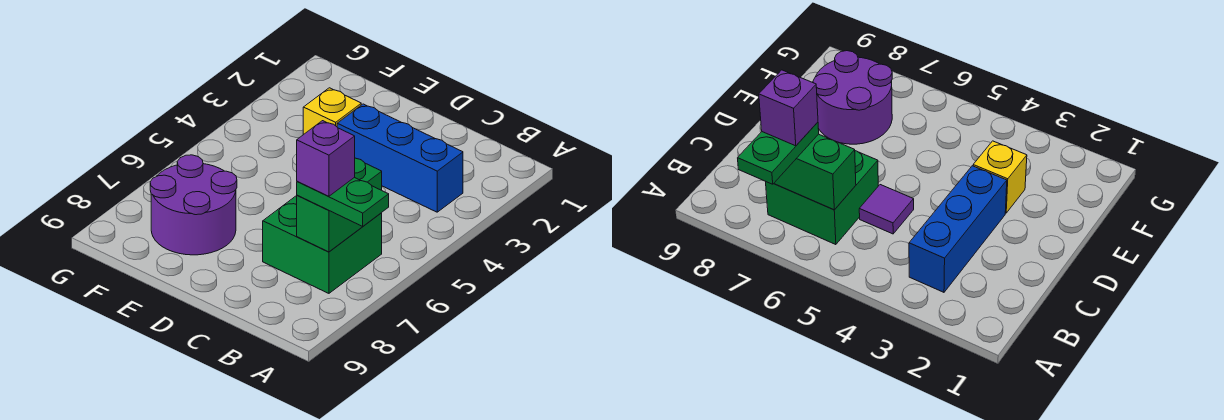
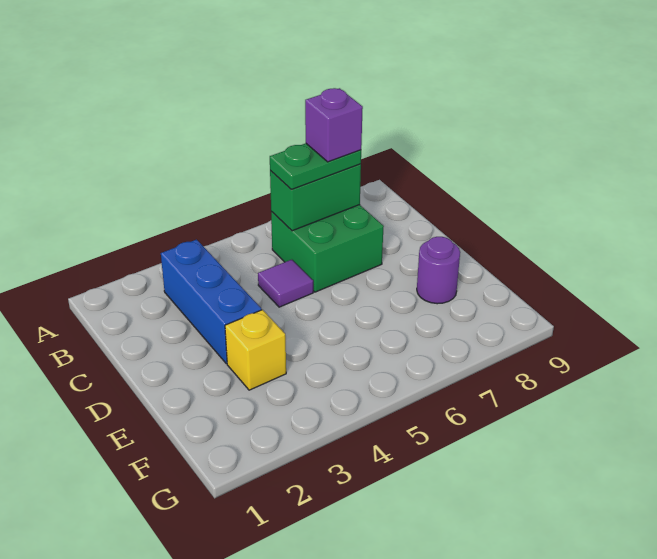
green plate A7:B7 level 3 -> green plate B6:B7 level 3
purple round brick E7:F8 level 1 -> purple round brick E8 level 1

